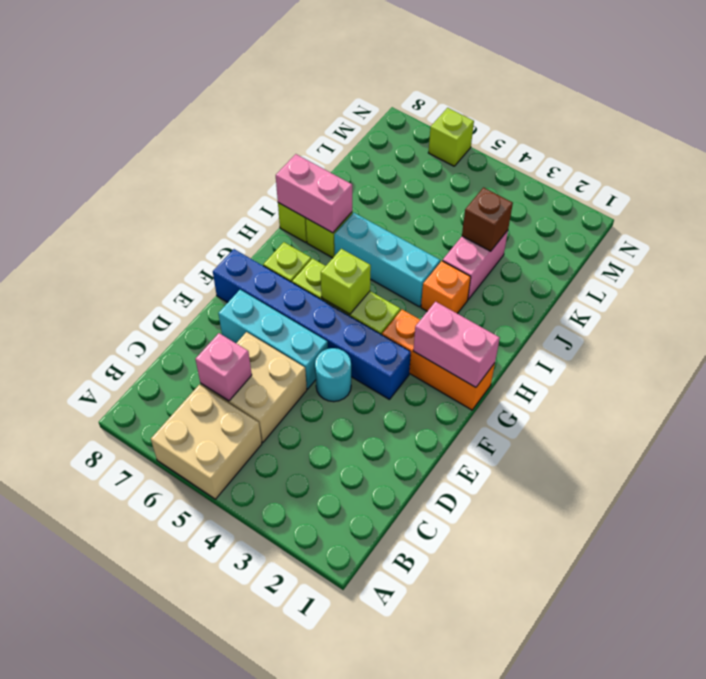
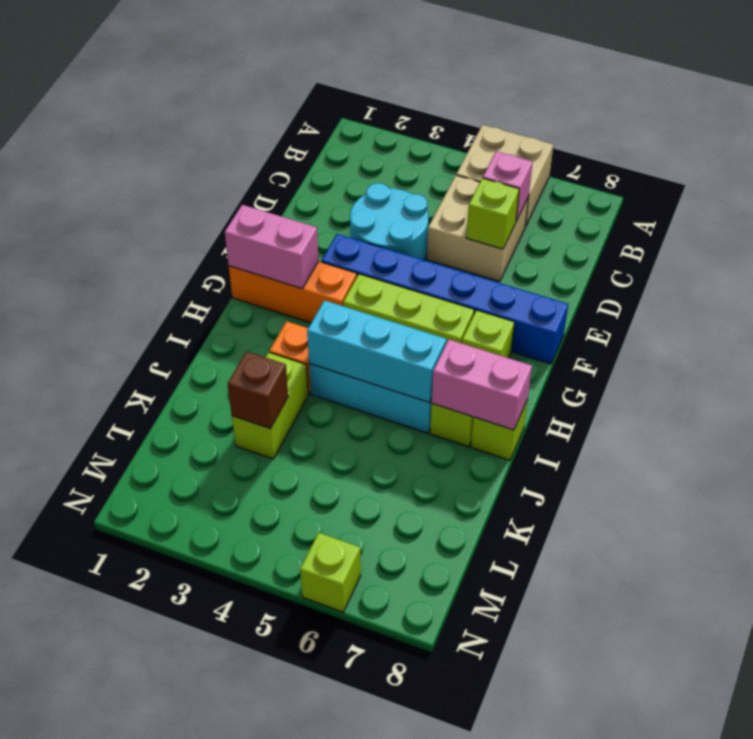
cyan round brick E4 level 1 -> cyan round brick D3:E4 level 1
cyan brick E5:E7 level 1 -> cyan brick I4:I6 level 2
lime brick G5 level 2 -> lime brick D6 level 2
pink brick J3:K3 level 1 -> lime brick J3:K3 level 1

